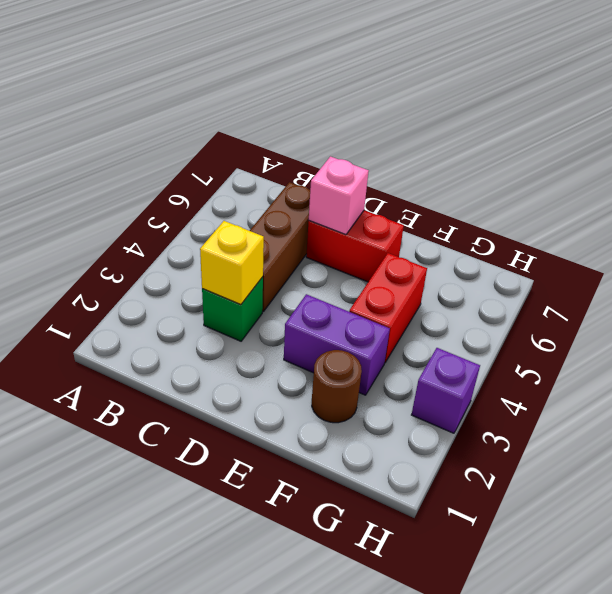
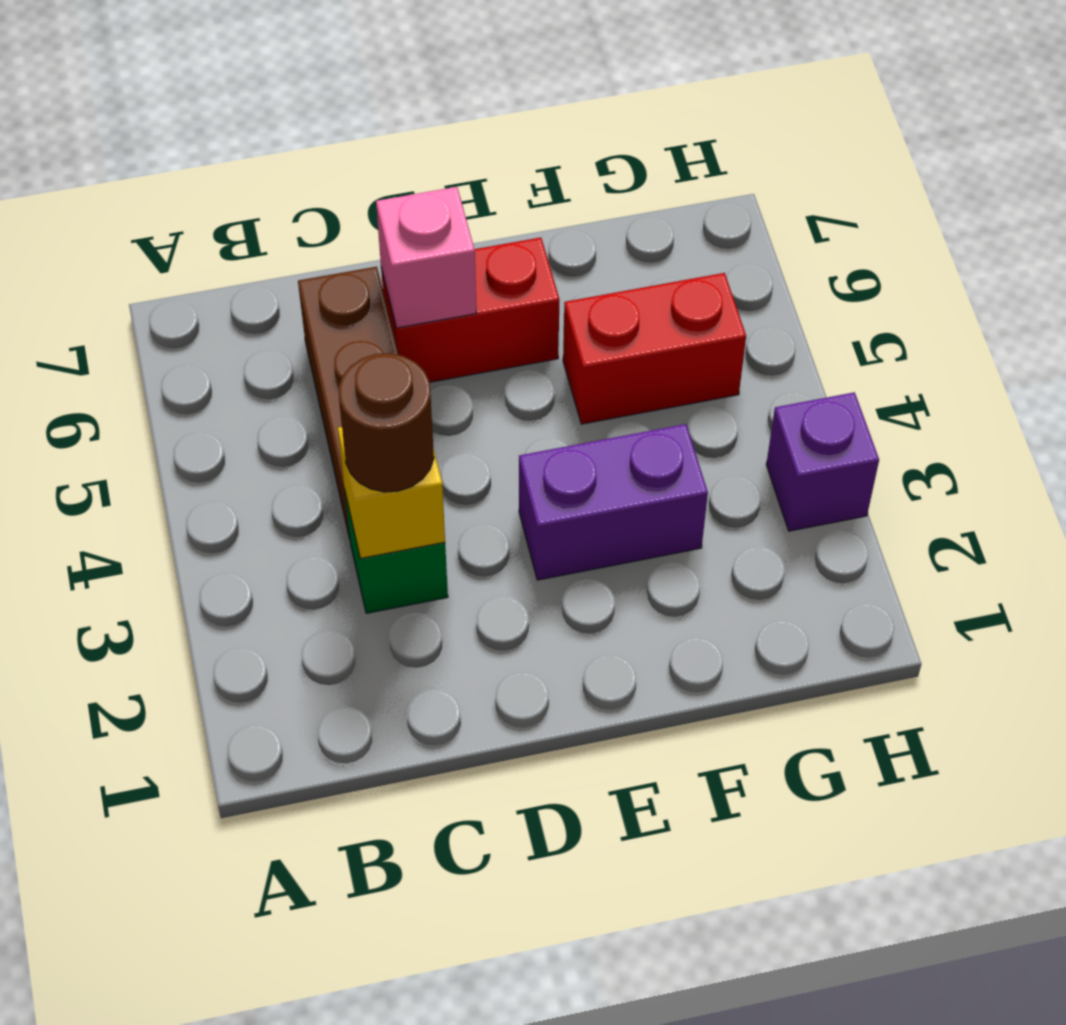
brown round brick F2 level 1 -> brown round brick C3 level 3
red brick F4:F5 level 1 -> red brick F5:G5 level 1

